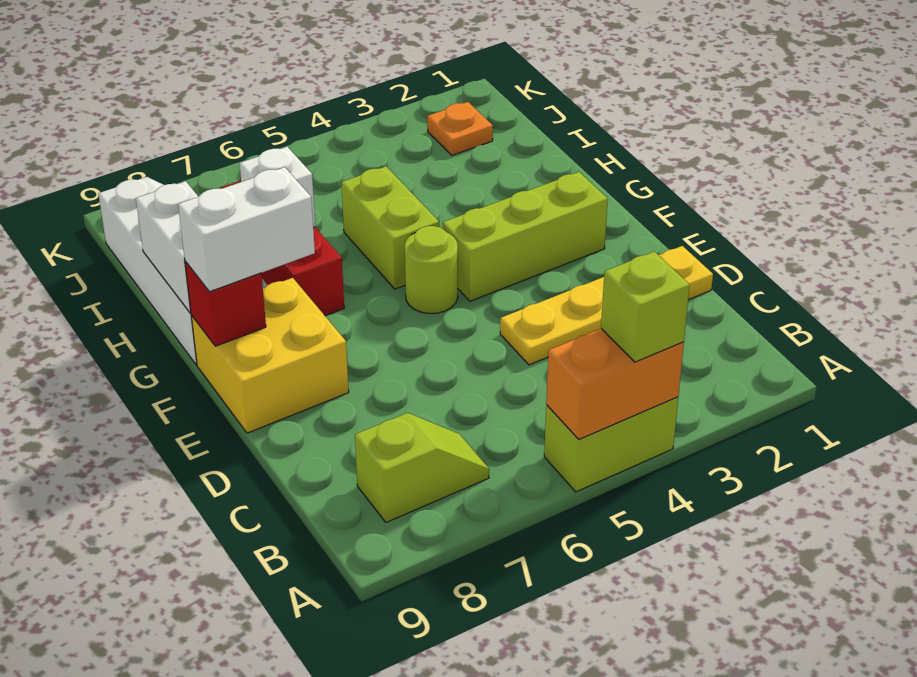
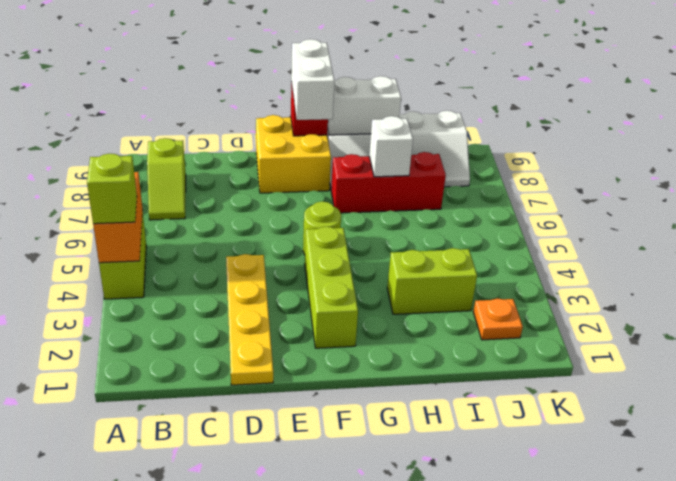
lime brick G5:H5 level 1 -> lime brick H3:I3 level 1

